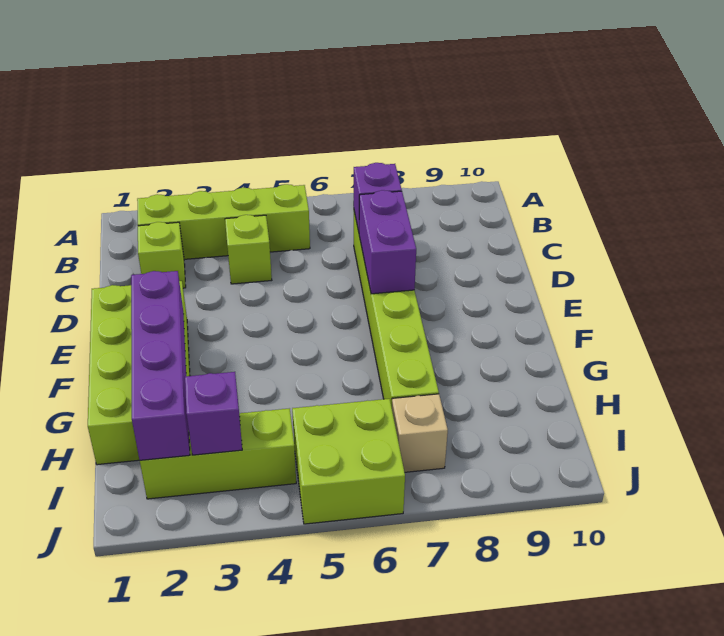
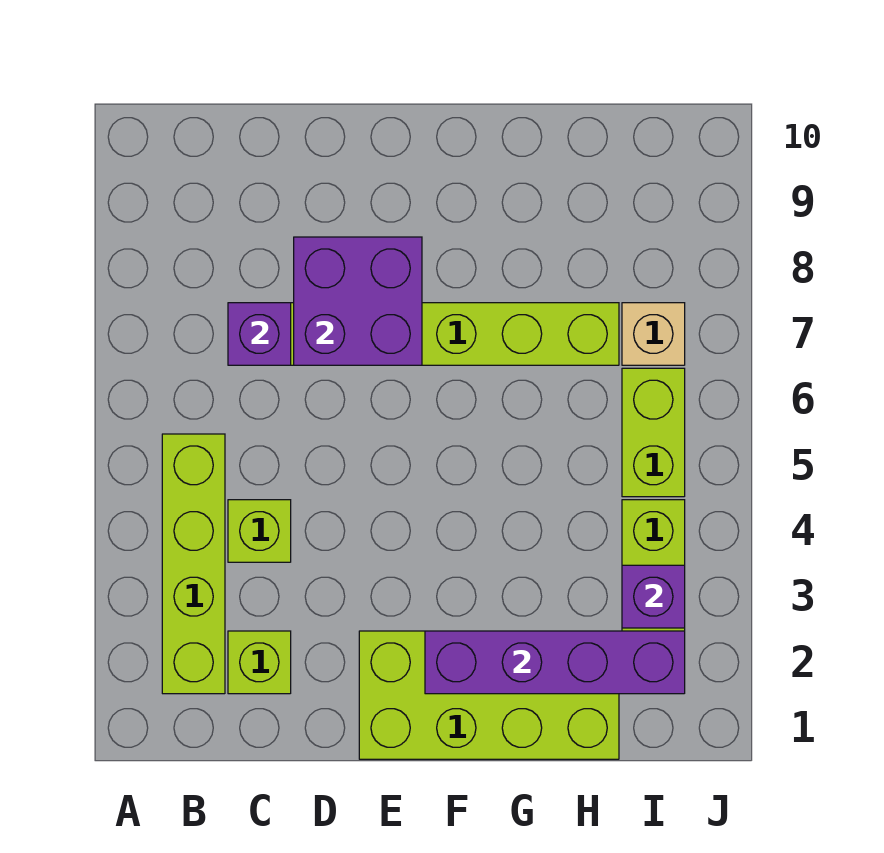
purple brick D7:E7 level 2 -> purple brick D7:E8 level 2
lime brick I5:J6 level 1 -> lime brick I5:I6 level 1

